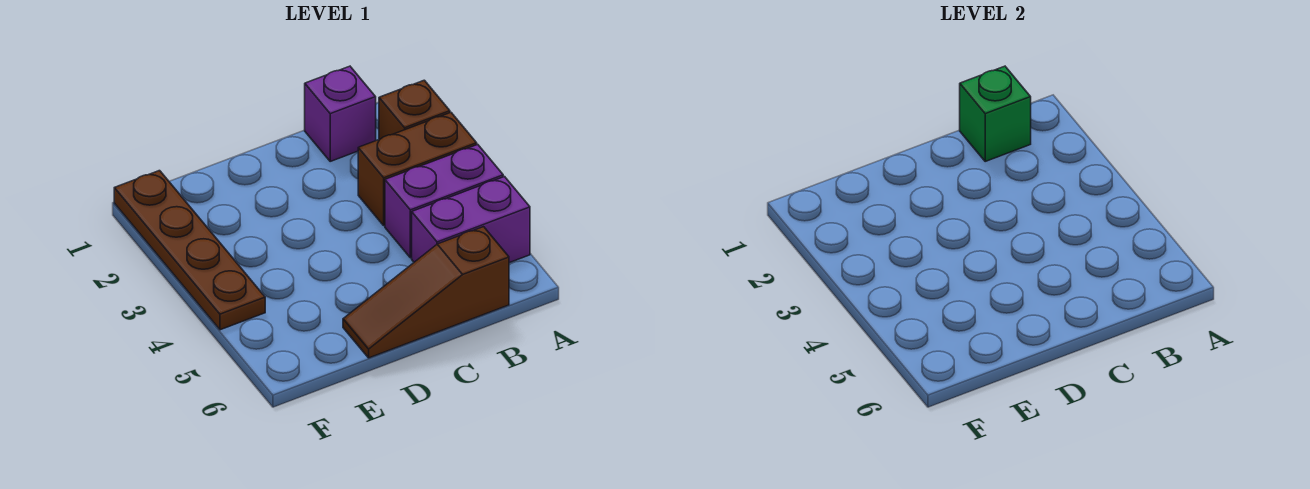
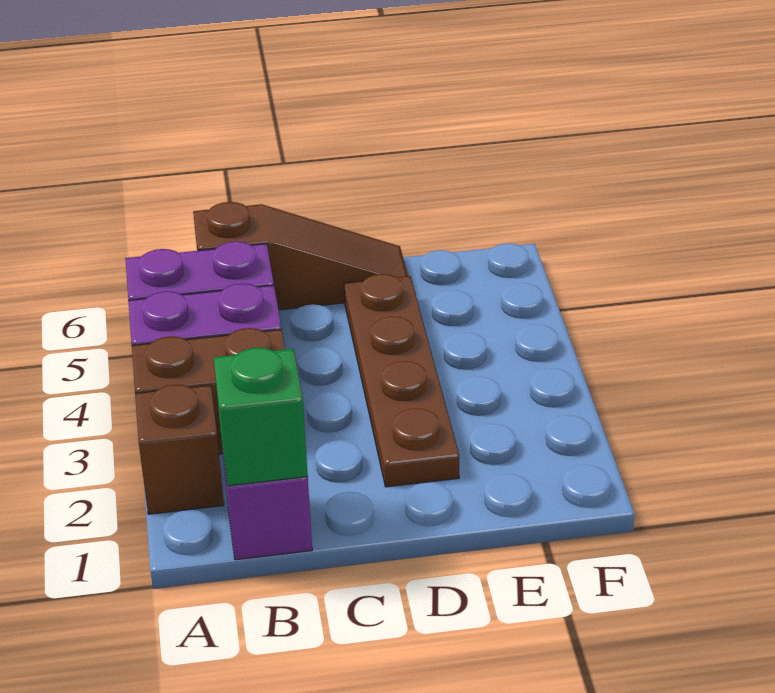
brown plate F1:F4 level 1 -> brown plate D2:D5 level 1

